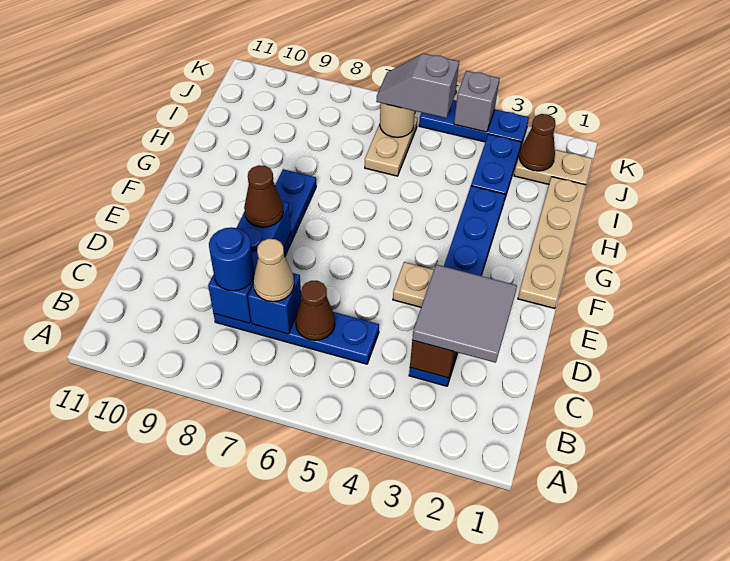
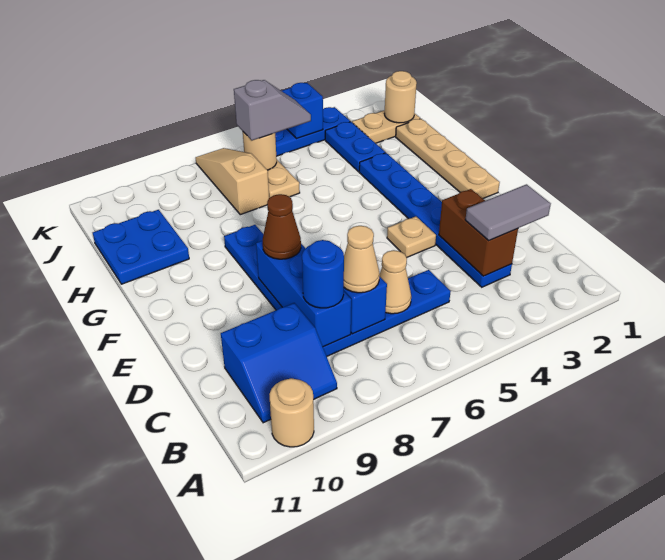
none -> tan round brick A10 level 1
none -> blue slope B9:C10 level 1 top C
grey tile C2:D3 level 3 -> grey tile C2:C3 level 3
brown cone C6 level 2 -> tan cone C6 level 2
none -> blue plate H10:I11 level 1
none -> tan slope I7:K7 level 1 top I
none -> tan round brick J1 level 2
brown cone J2 level 2 -> none
grey slope J5:J6 level 3 top 5 -> grey slope J5:J6 level 3 top 6
grey brick K4 level 2 -> blue brick K4 level 2

